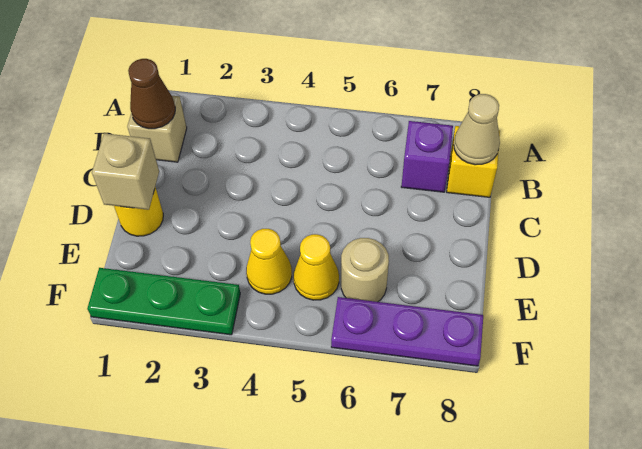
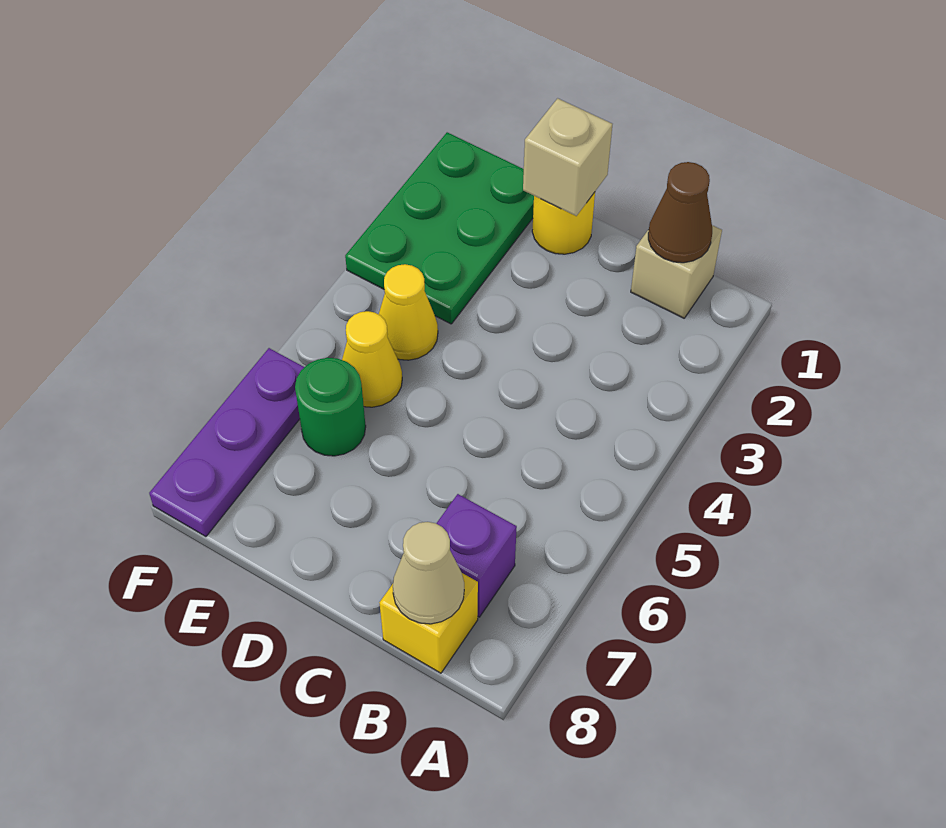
tan round brick E6 level 1 -> green round brick E6 level 1
green plate F1:F3 level 1 -> green plate E1:F3 level 1

